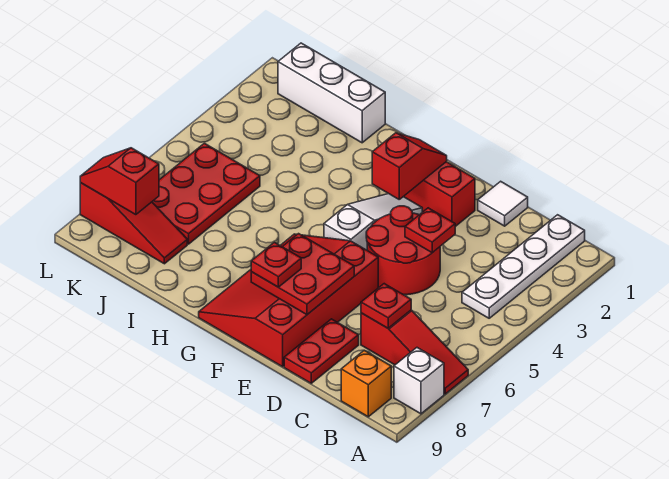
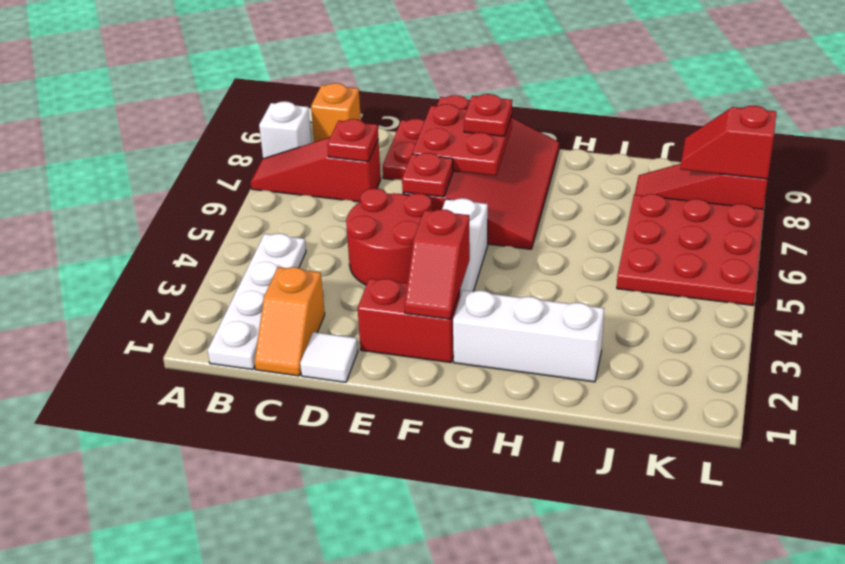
none -> orange slope C1:C2 level 1 top 2
red plate D4 level 2 -> red plate E6 level 2
white brick I1:K1 level 1 -> white brick G2:I2 level 1
red plate J5:K7 level 1 -> red plate J5:L7 level 1
red slope K8:L8 level 2 top K -> red slope K8:L8 level 2 top L

